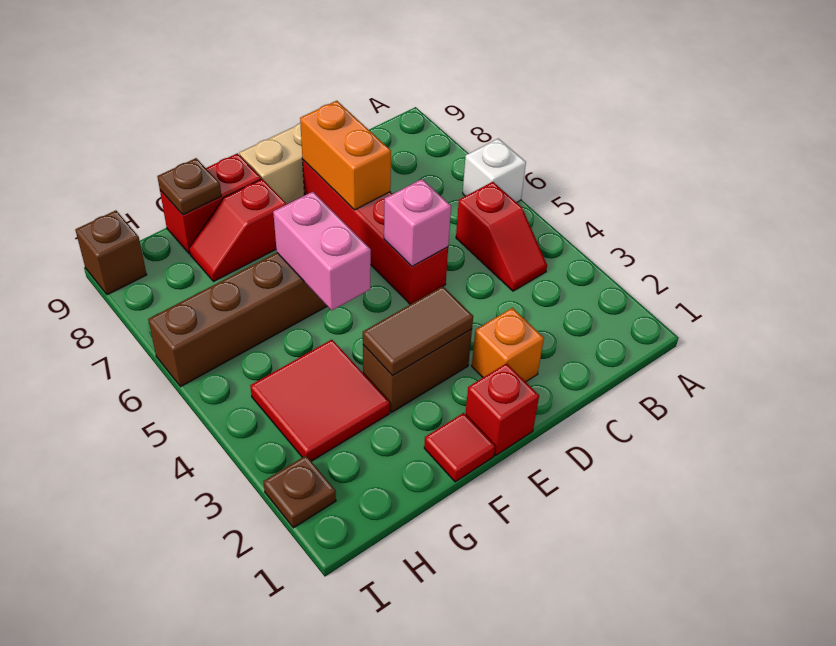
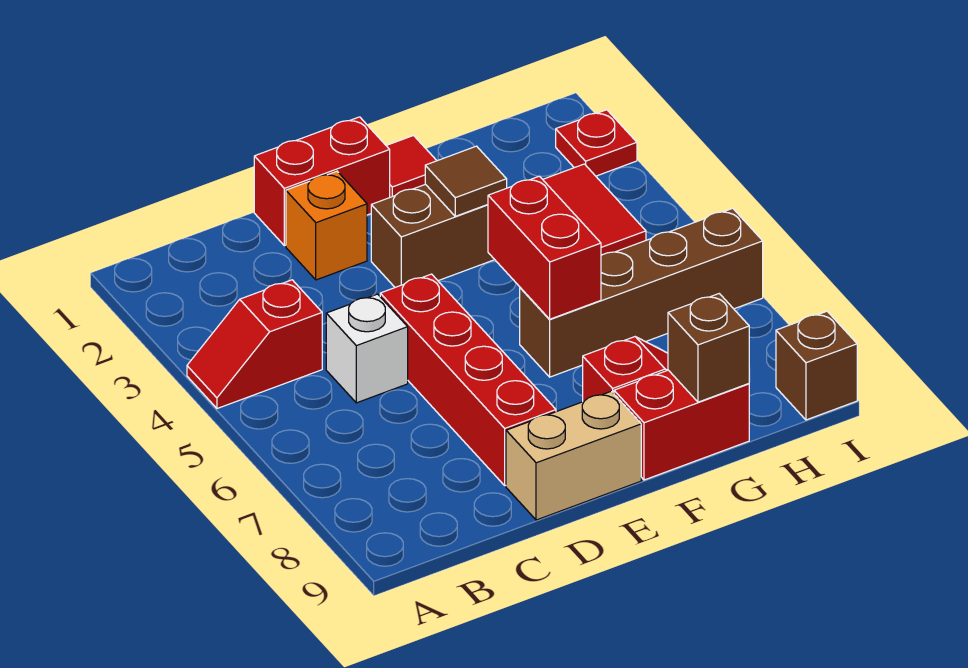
white brick A6 level 1 -> white brick C5 level 1
red slope B4:B5 level 1 top 5 -> red slope A4:B4 level 1 top B
pink brick D5 level 2 -> none
orange brick D7:D8 level 2 -> none
red brick E1 level 1 -> red brick D1:E1 level 1
brown tile E3:F3 level 2 -> brown tile F3 level 2
pink brick F5:F6 level 2 -> red brick F5:F6 level 2
brown plate G9 level 2 -> brown brick G9 level 2
brown plate I2 level 1 -> red plate I2 level 1

